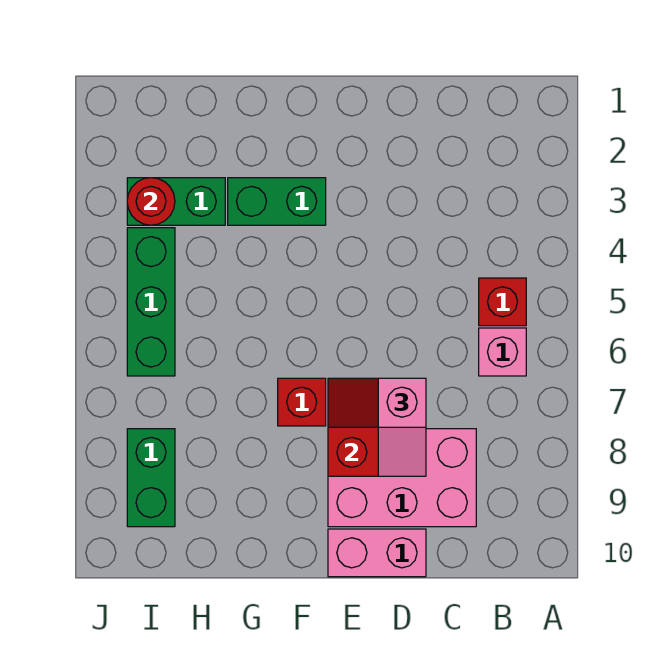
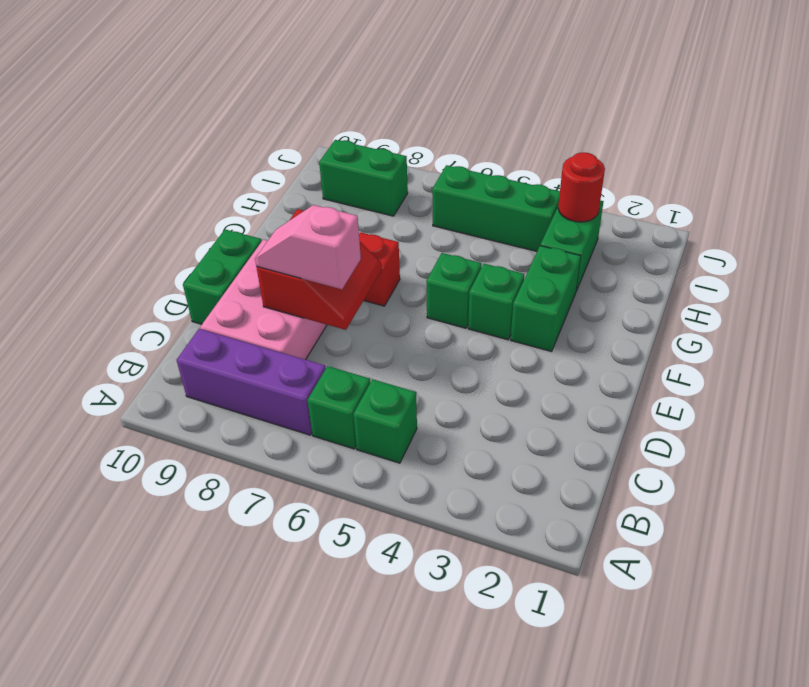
red brick B5 level 1 -> green brick B5 level 1
pink brick B6 level 1 -> green brick B6 level 1
none -> purple brick B7:B9 level 1
pink brick D10:E10 level 1 -> green brick D10:E10 level 1
none -> green brick F4 level 1
none -> green brick F5 level 1

